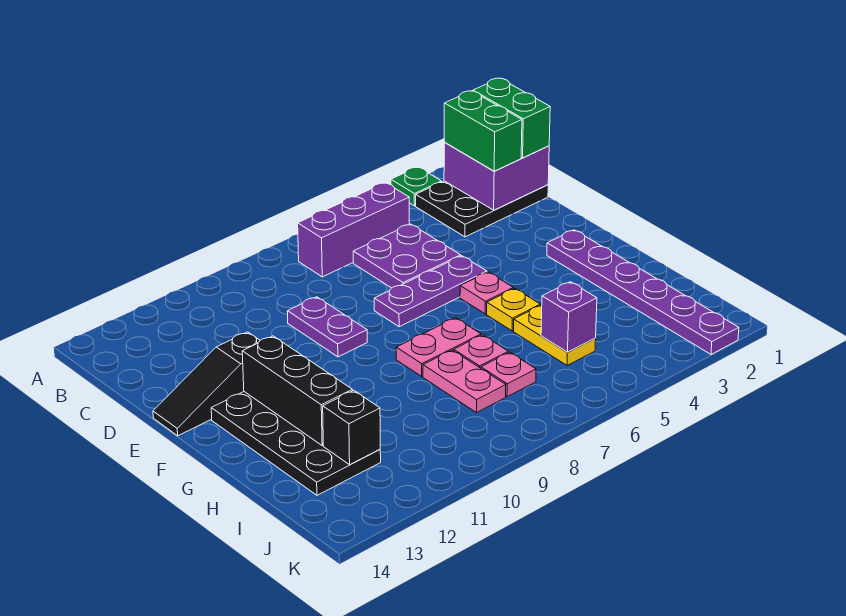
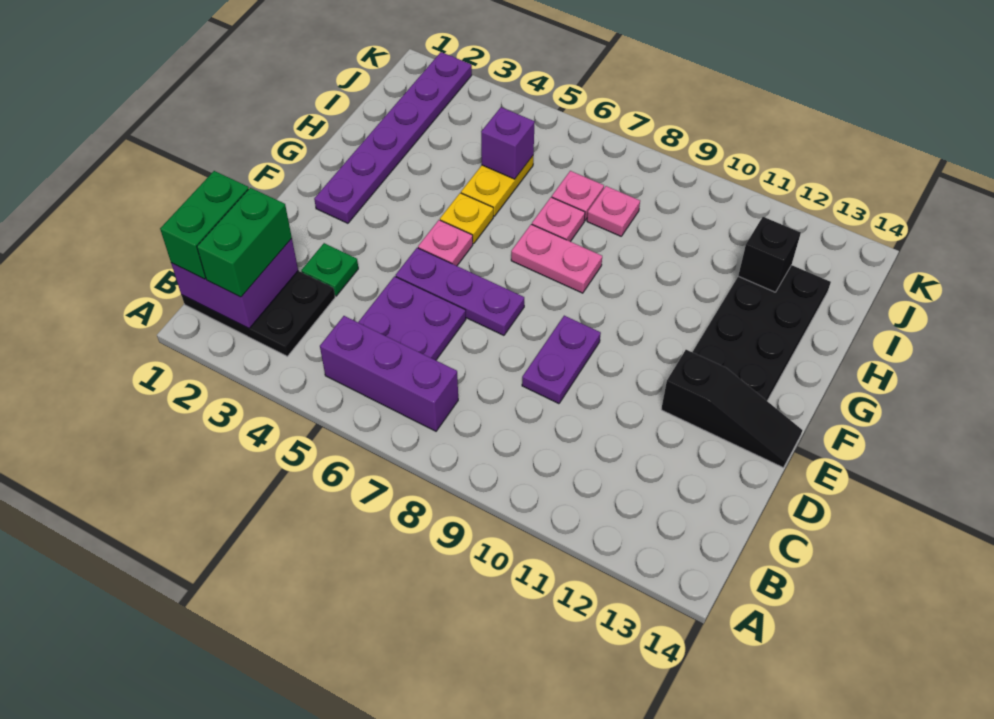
green plate A3 level 1 -> green plate D3 level 1
black brick F12:H12 level 2 -> none
pink plate H8:I8 level 1 -> pink plate I8 level 1

